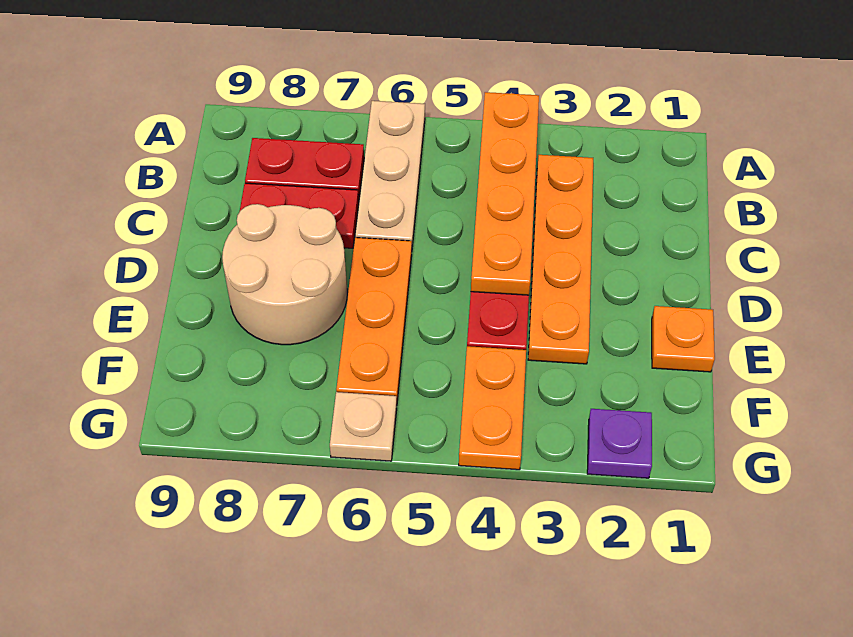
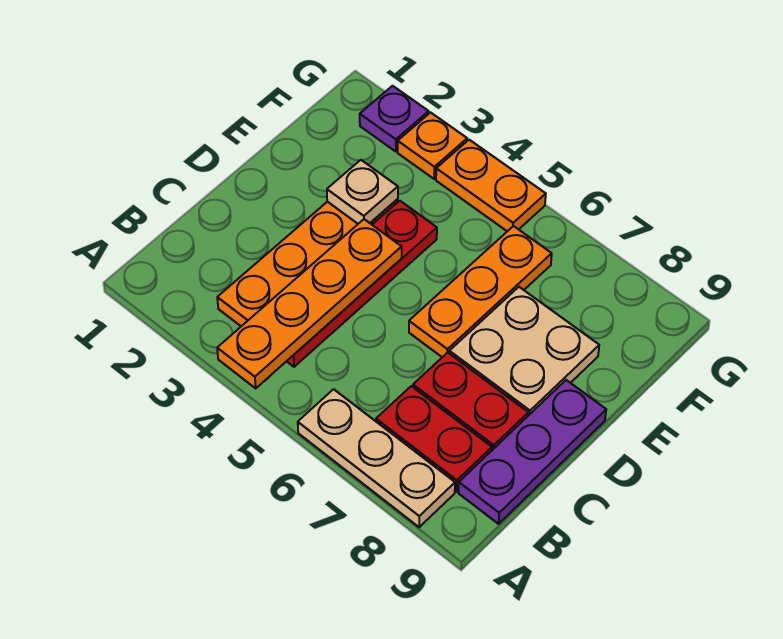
tan plate A6:C6 level 1 -> tan plate A6:A8 level 1
none -> purple plate B9:D9 level 1
tan round brick D7:E8 level 1 -> tan plate D7:E8 level 1
orange plate E1 level 1 -> orange plate G3 level 1
orange plate F4:G4 level 1 -> orange plate G4:G5 level 1
tan plate G6 level 1 -> tan plate E3 level 2

